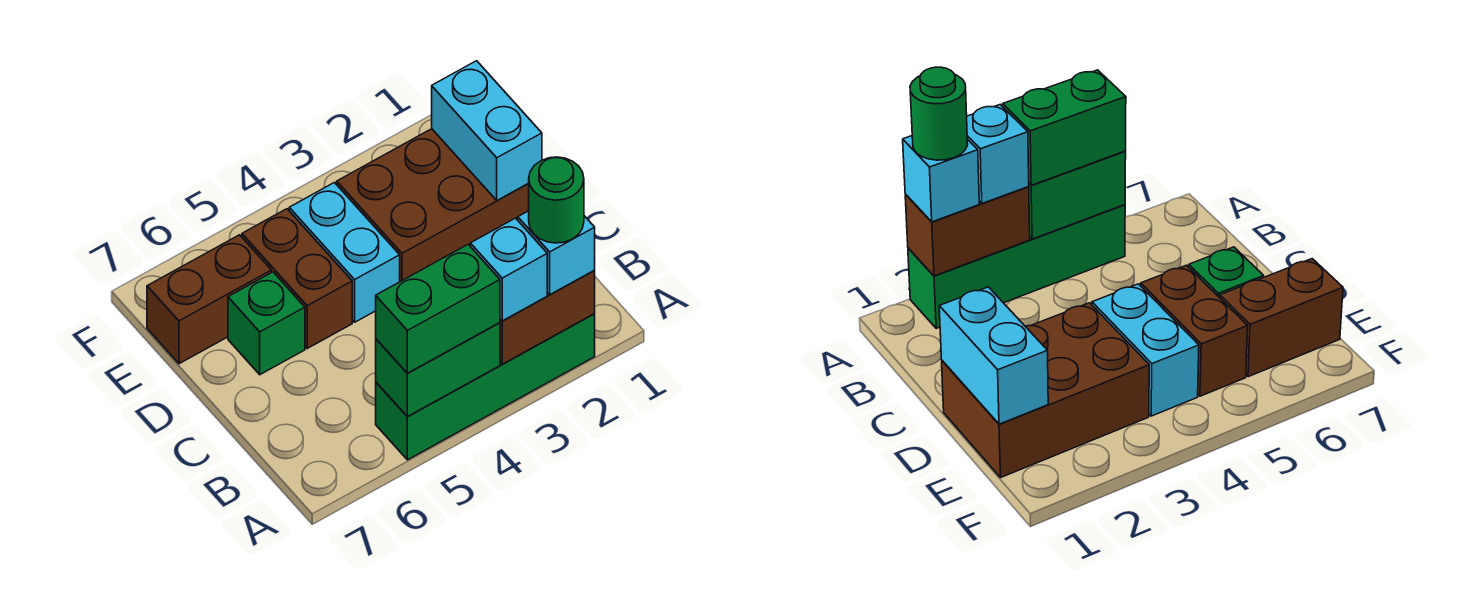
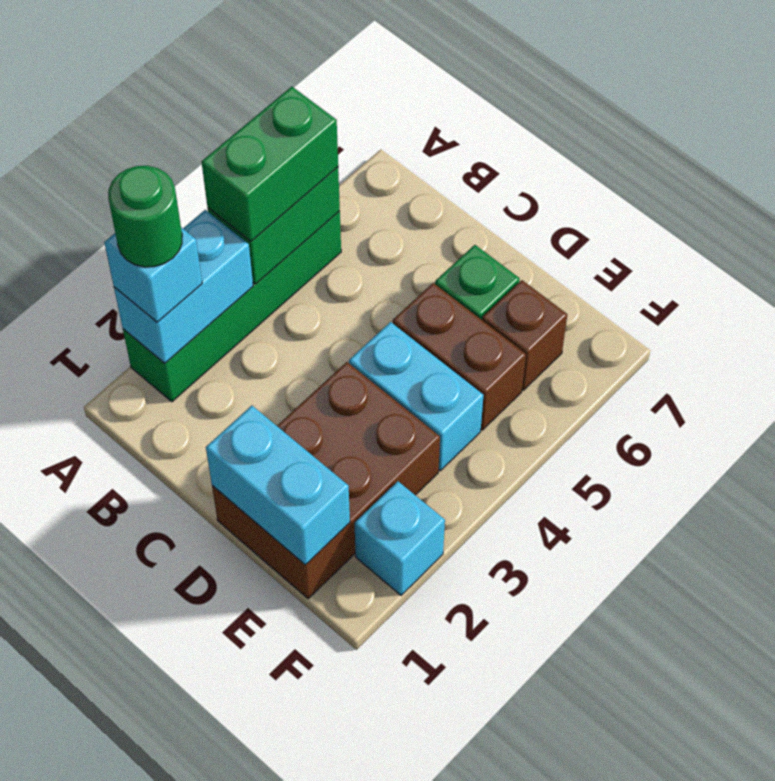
brown brick A2:A3 level 2 -> cyan brick A2:A3 level 2
cyan brick A3 level 3 -> cyan brick F2 level 1
brown brick E6:E7 level 1 -> brown brick E6 level 1

